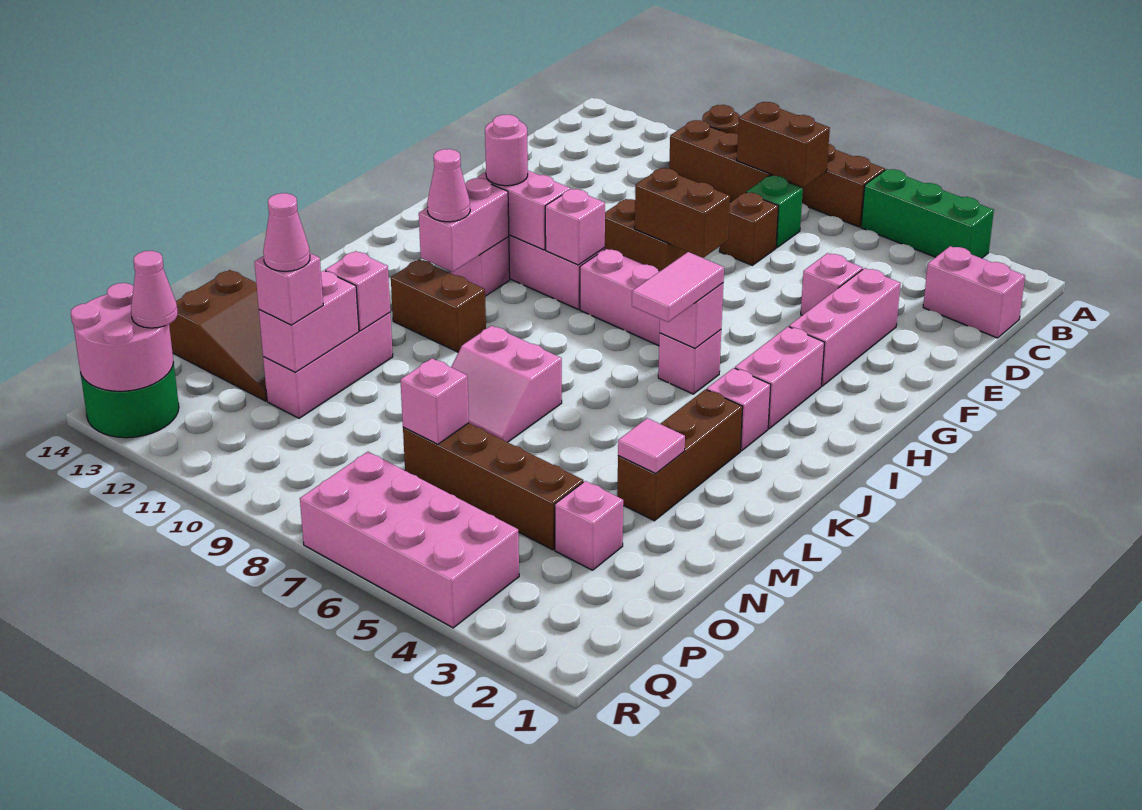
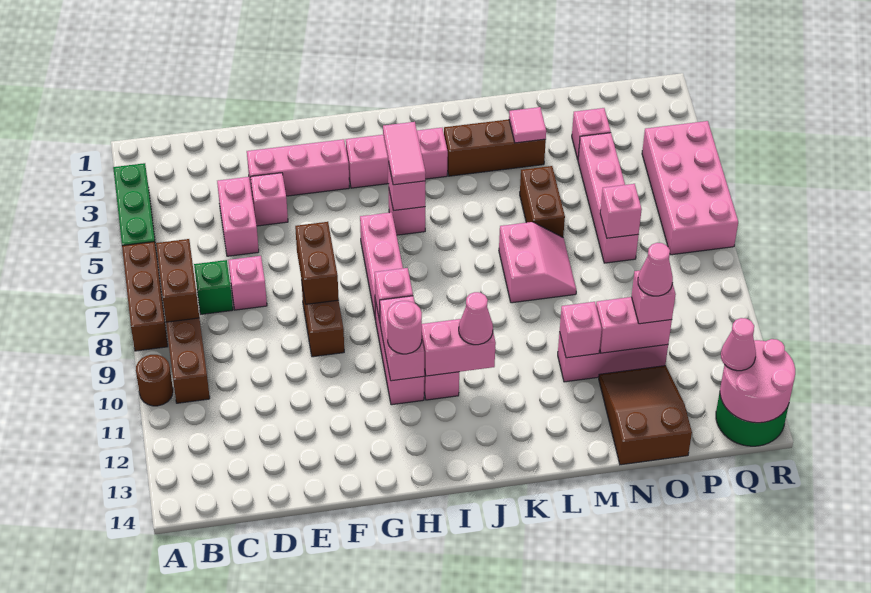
pink brick C1:C2 level 1 -> pink brick D4:D5 level 1
brown brick D7 level 1 -> pink brick D7 level 1
pink tile I5:J5 level 3 -> pink tile I4:I5 level 3
brown brick K10:K11 level 1 -> brown brick M5:M6 level 1
brown brick O4:O7 level 1 -> pink brick O4:O7 level 1

